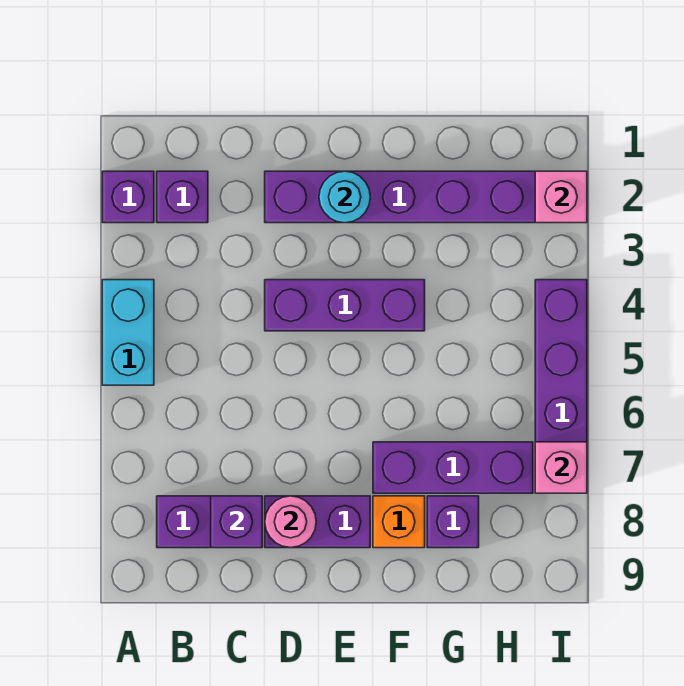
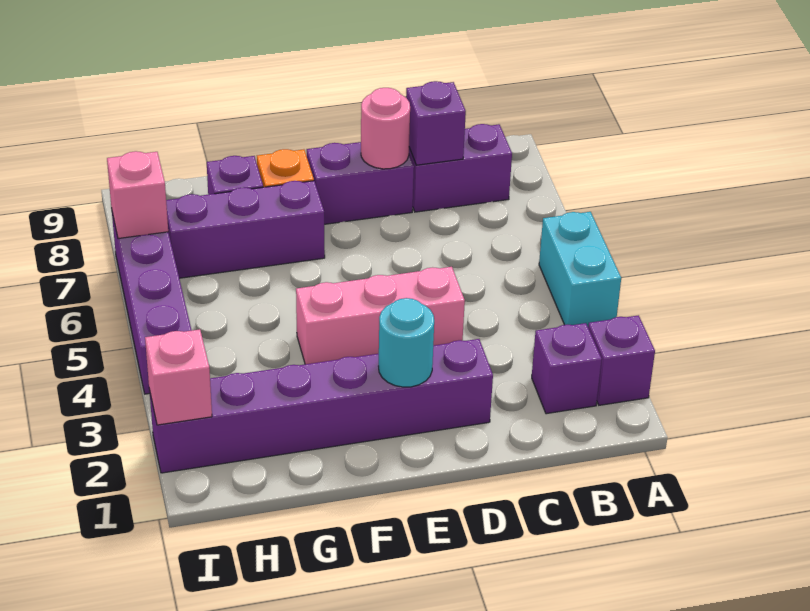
purple brick D4:F4 level 1 -> pink brick D4:F4 level 1

